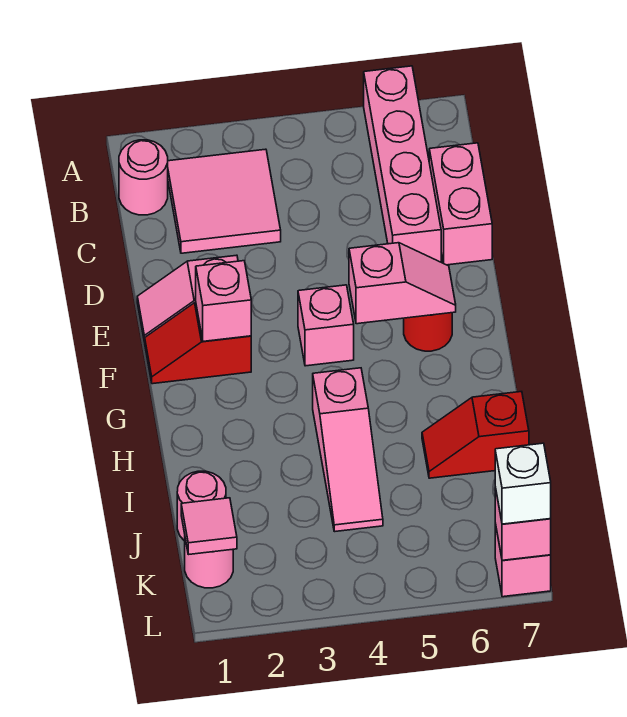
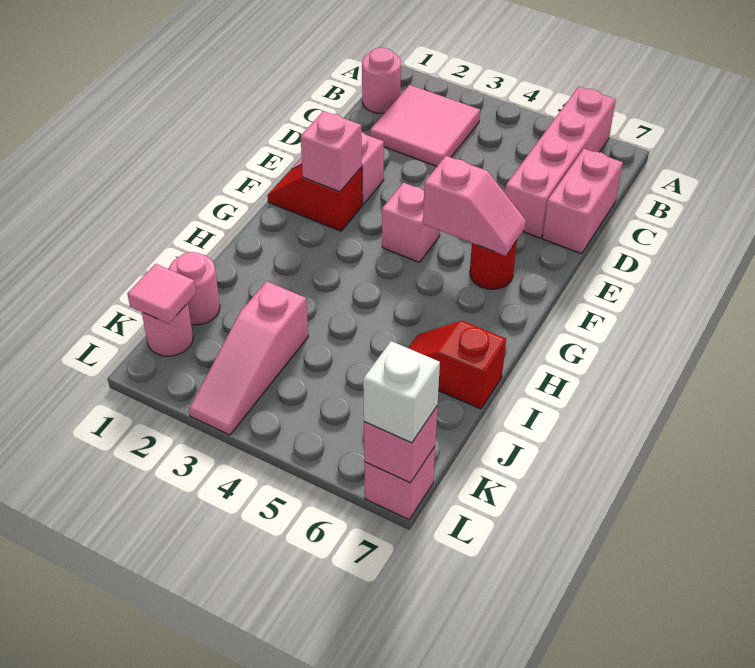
pink slope H4:J4 level 1 top H -> pink slope J3:L3 level 1 top J

